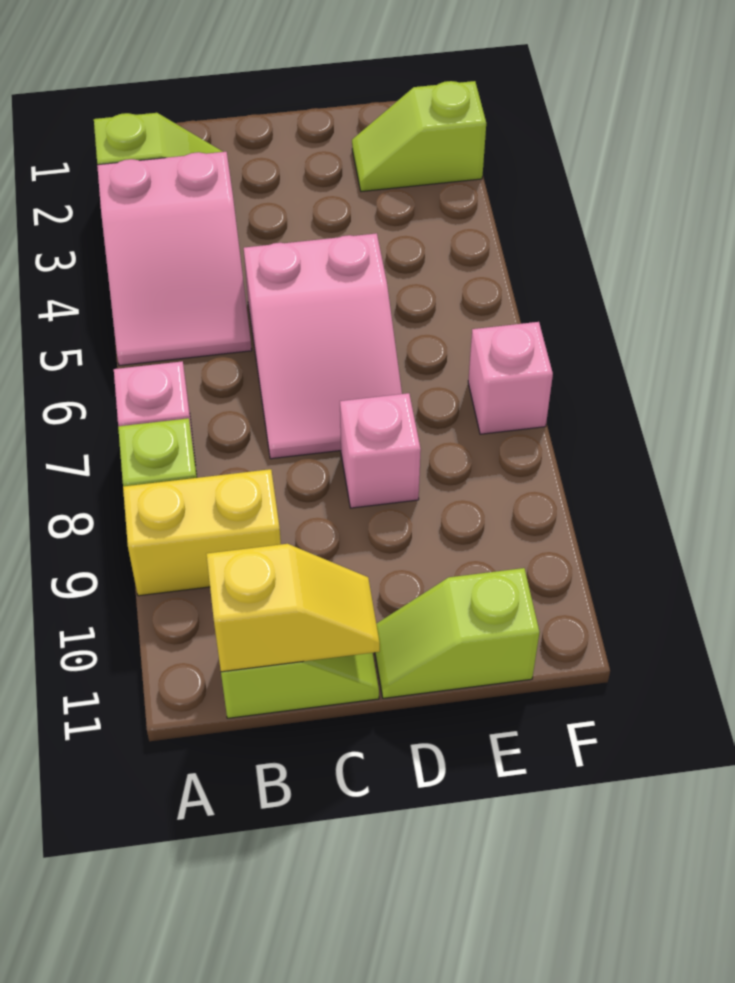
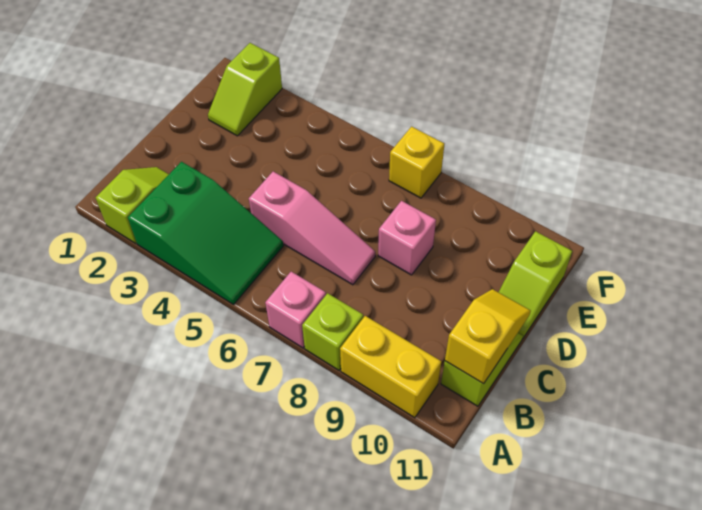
pink slope A3:B5 level 1 top 3 -> green slope A3:B5 level 1 top 3
yellow brick A9:B9 level 1 -> yellow brick A9:A10 level 1
pink slope C5:D7 level 1 top 5 -> pink slope C5:C7 level 1 top 5
pink brick F7 level 1 -> yellow brick F7 level 1

